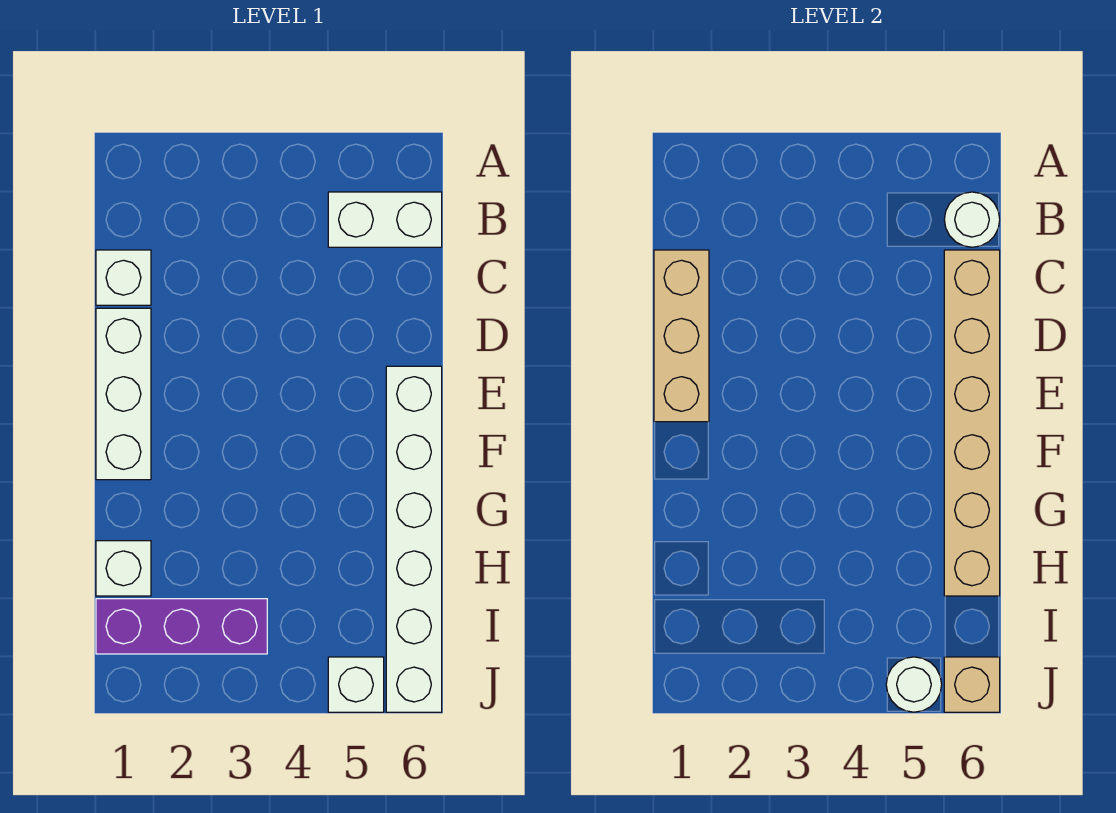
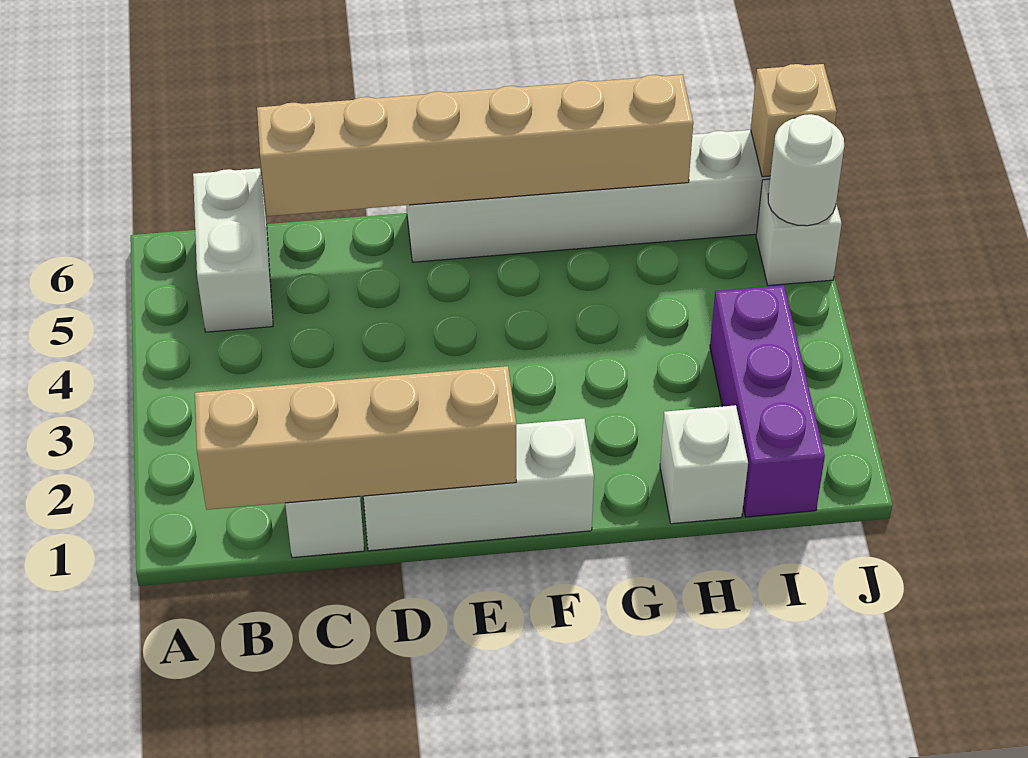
white round brick B6 level 2 -> none
tan brick C1:E1 level 2 -> tan brick B1:E1 level 2

